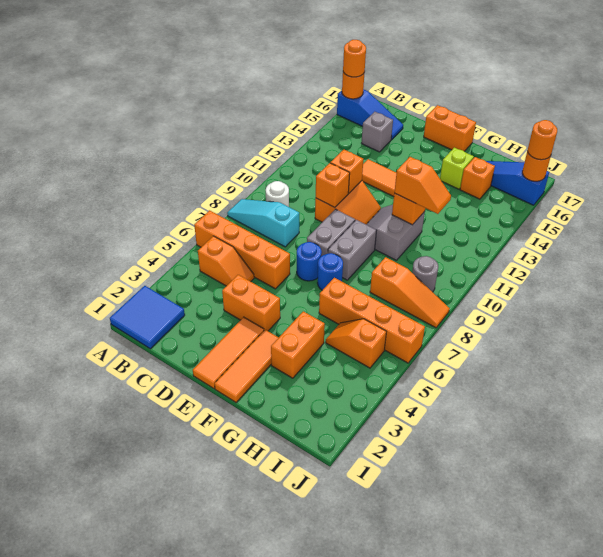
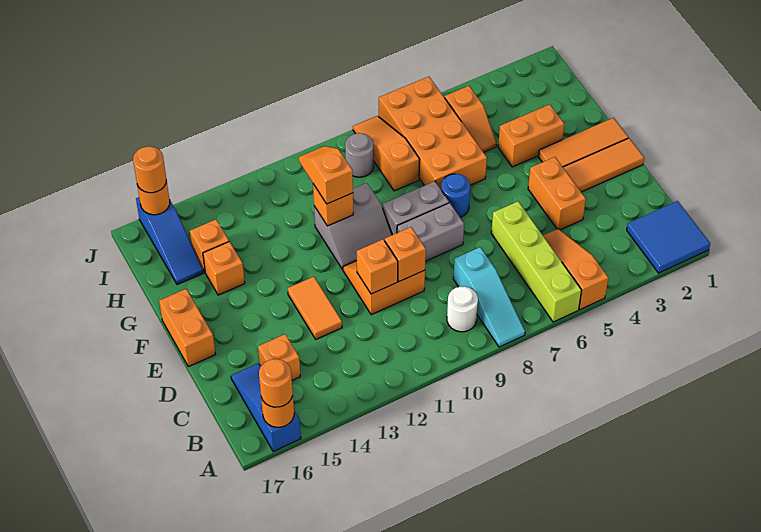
orange brick A6:D6 level 1 -> lime brick A6:D6 level 1
orange slope B5:C5 level 1 top B -> orange slope A5:C5 level 1 top A
grey brick C15 level 1 -> orange brick C15 level 1
blue round brick E7 level 1 -> none
orange brick G6:J6 level 1 -> orange brick G6:J7 level 1
lime brick G15 level 1 -> orange brick G15 level 1

